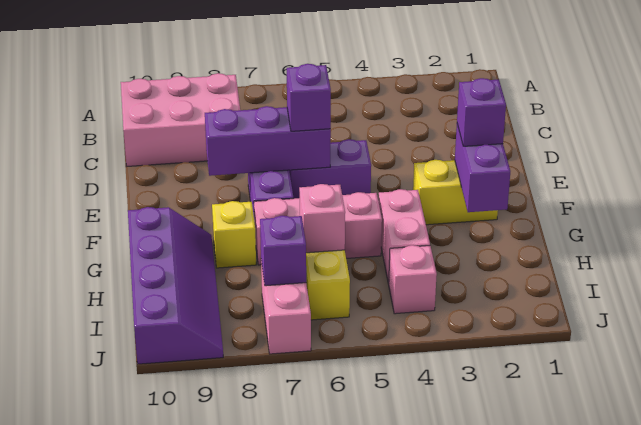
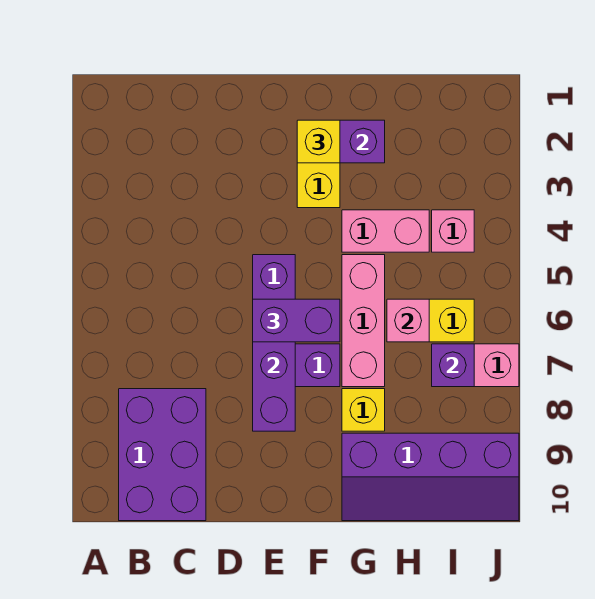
pink brick B8:C10 level 1 -> purple brick B8:C10 level 1
purple brick E6 level 3 -> purple brick E6:F6 level 3
purple brick F2 level 3 -> yellow brick F2 level 3
purple slope G9:J10 level 1 top 10 -> purple slope G9:J10 level 1 top 9

